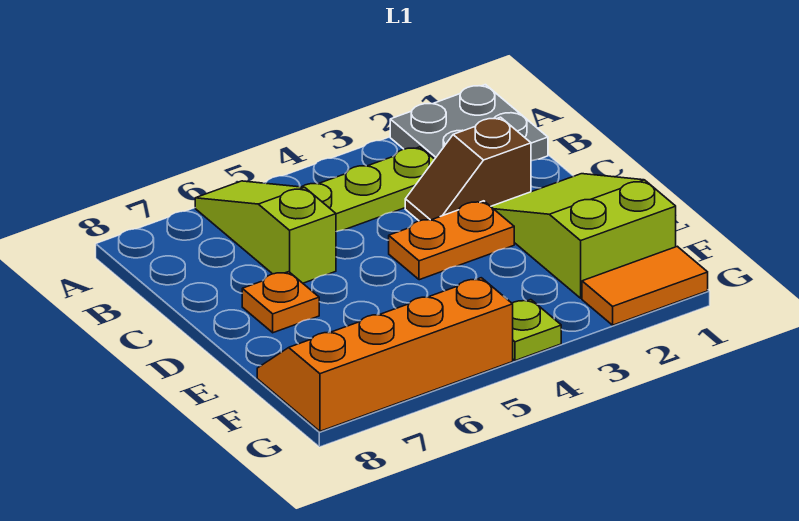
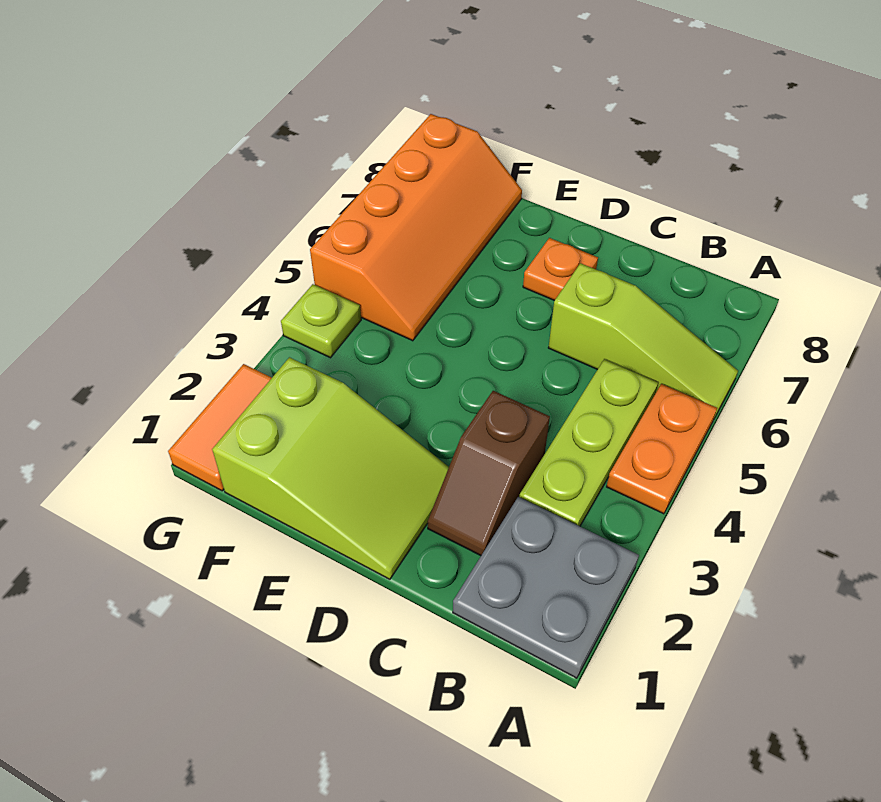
brown slope C2:C3 level 1 top 2 -> brown slope C2:C3 level 1 top 3
orange plate D3:D4 level 1 -> orange plate A4:A5 level 1

